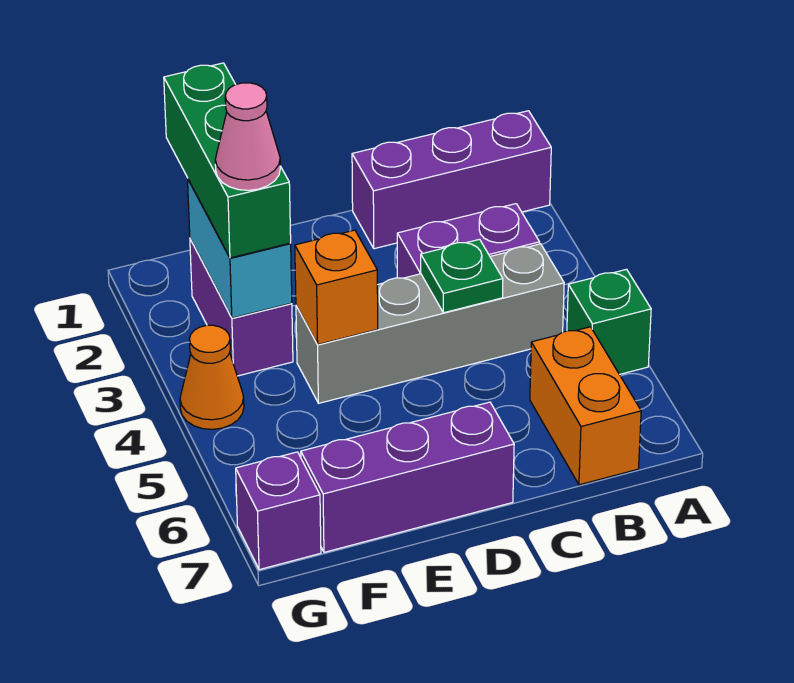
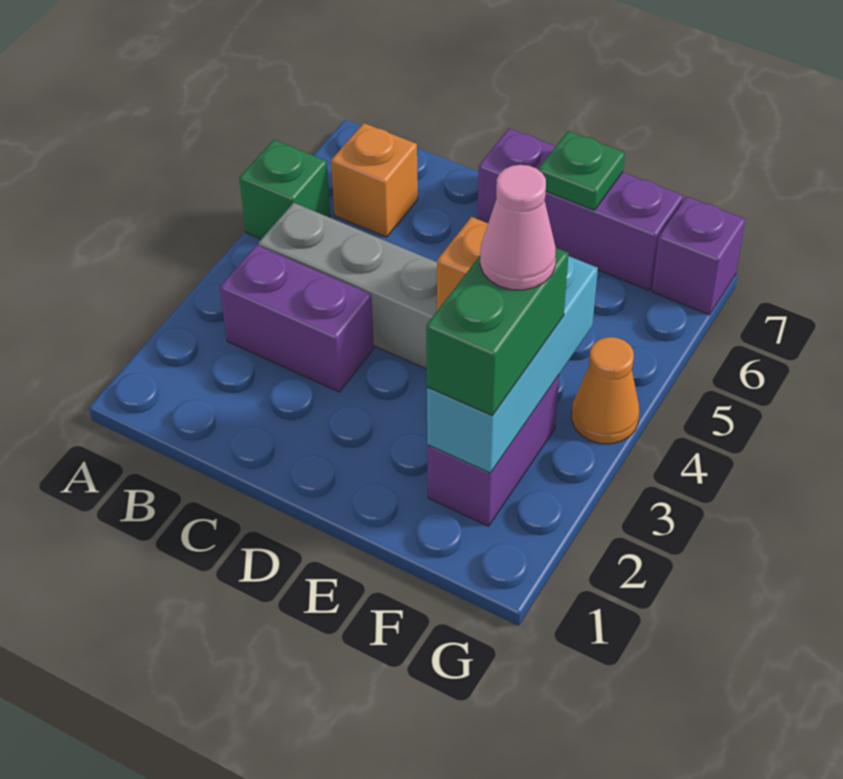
purple brick A1:C1 level 1 -> none
orange brick B6:B7 level 1 -> orange brick B6 level 1
green plate C4 level 2 -> green plate E7 level 2
green brick F1:F3 level 3 -> green brick F2:F3 level 3
cyan brick F2:F3 level 2 -> cyan brick F2:F4 level 2

